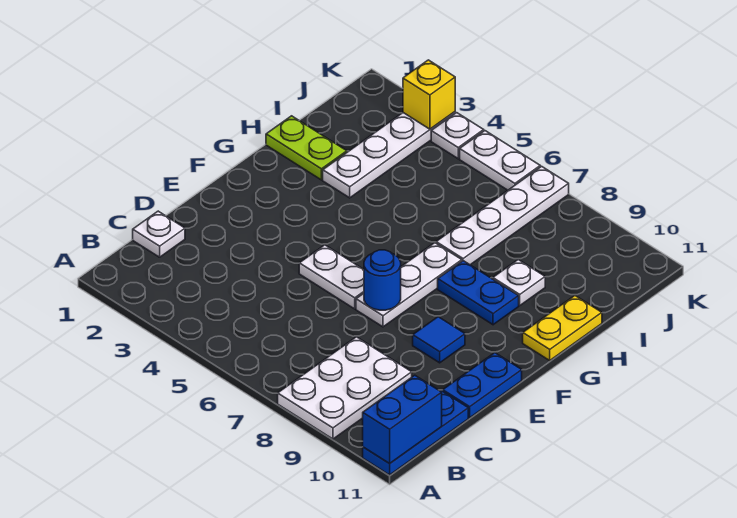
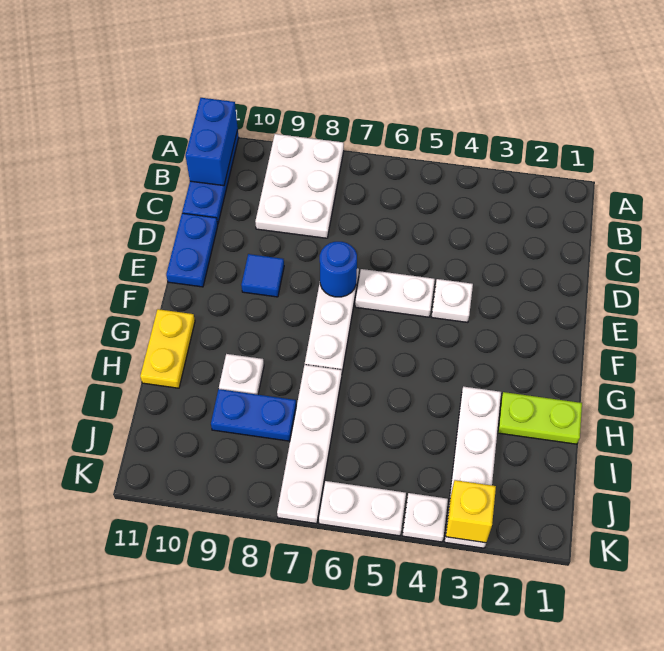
white plate C1 level 1 -> white plate E4 level 1
blue plate G8:G9 level 1 -> blue plate I8:I9 level 1

